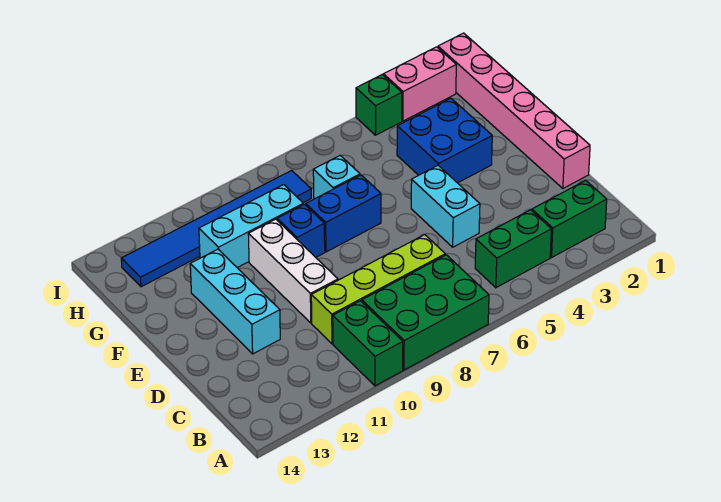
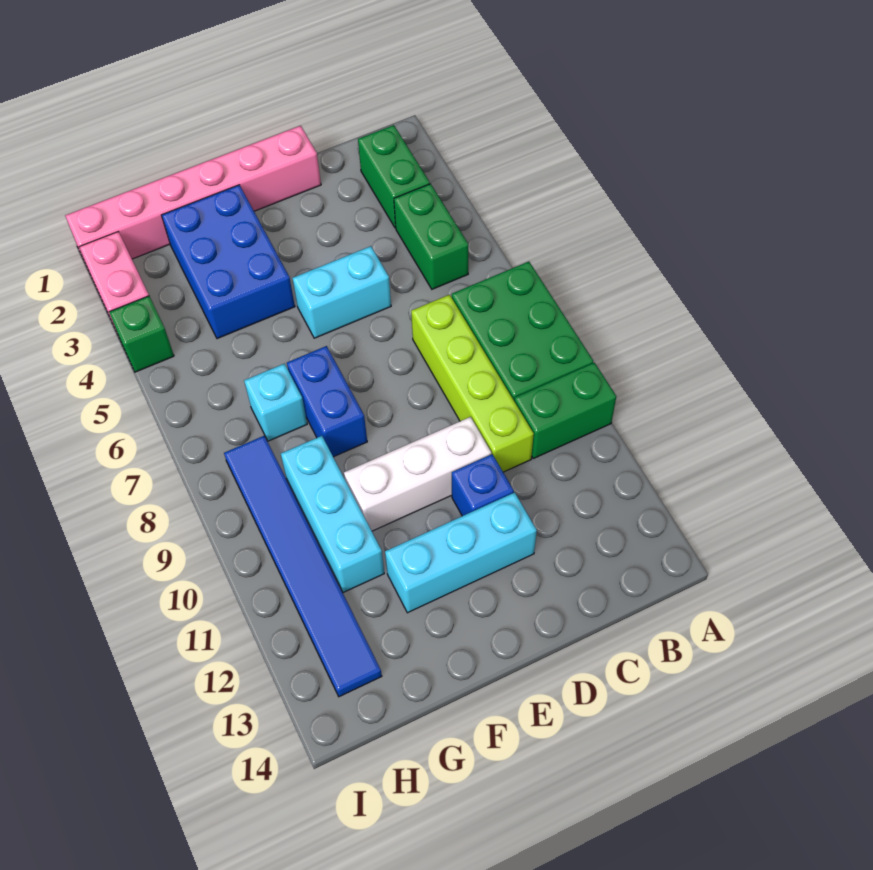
blue brick F3:G4 level 1 -> blue brick F2:G4 level 1
blue brick F9 level 1 -> blue brick D11 level 1

